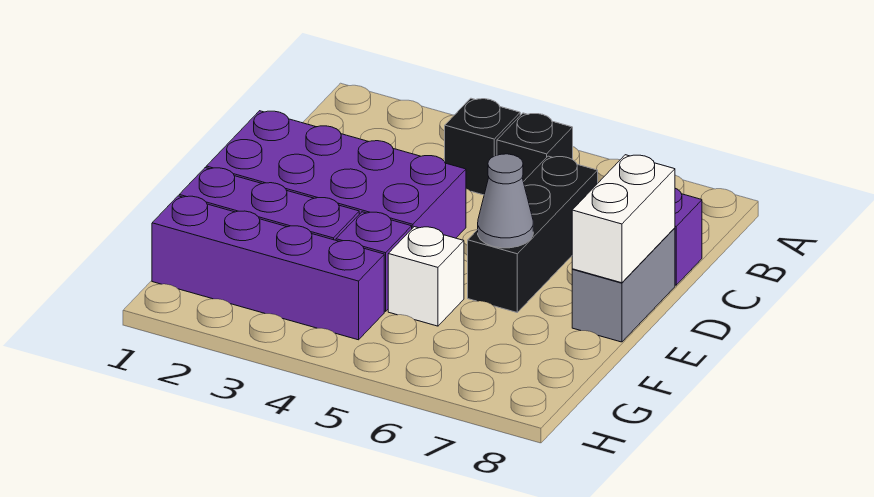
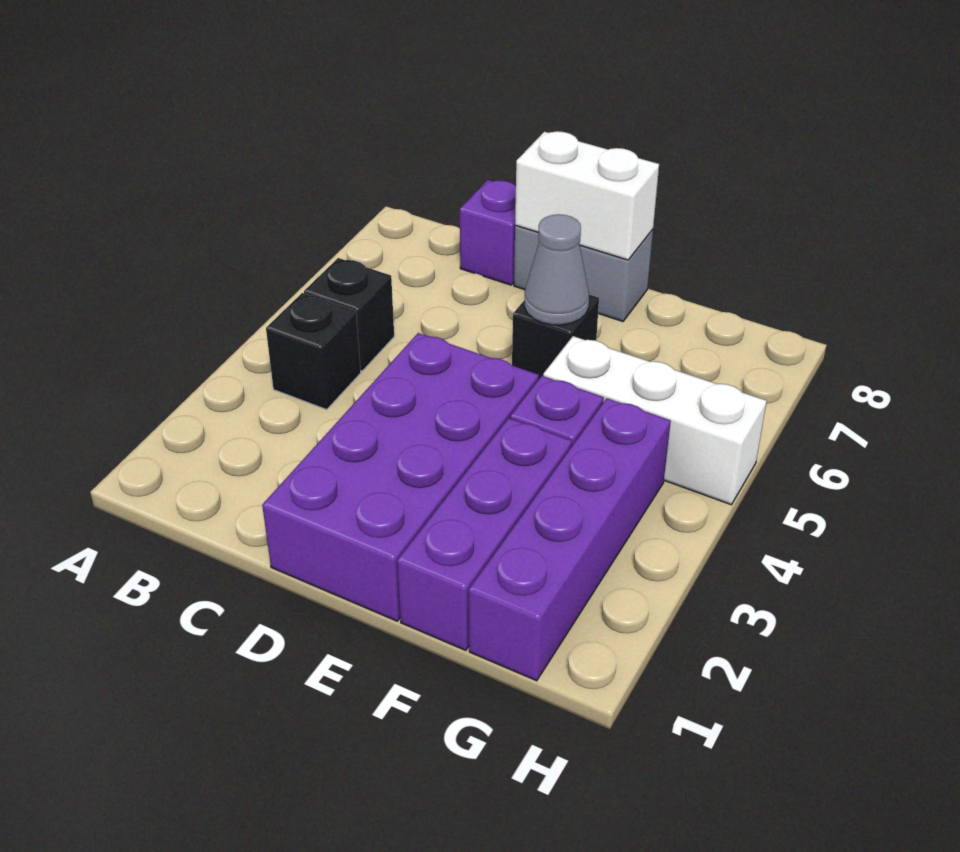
black brick C6:E6 level 1 -> black brick E6 level 1
white brick F5 level 1 -> white brick F5:H5 level 1

